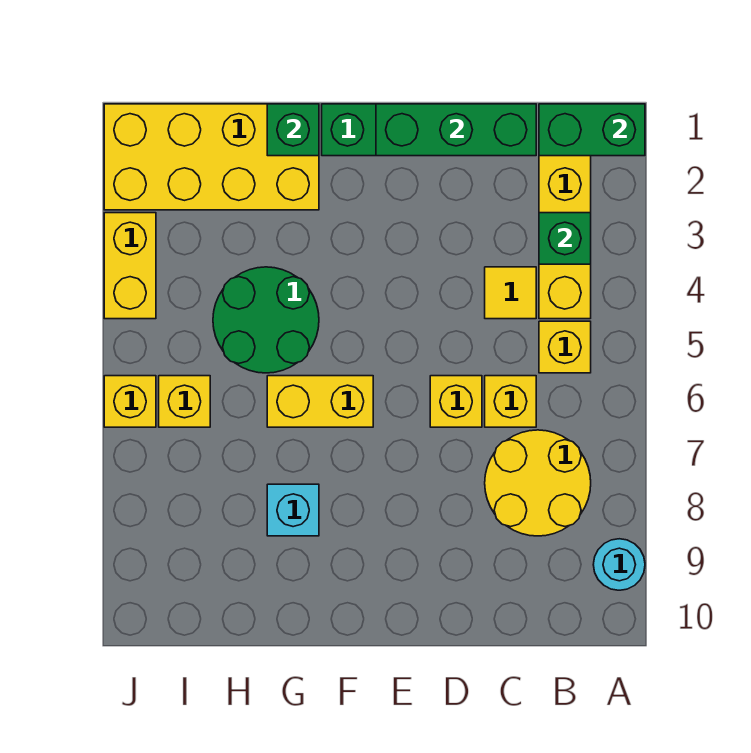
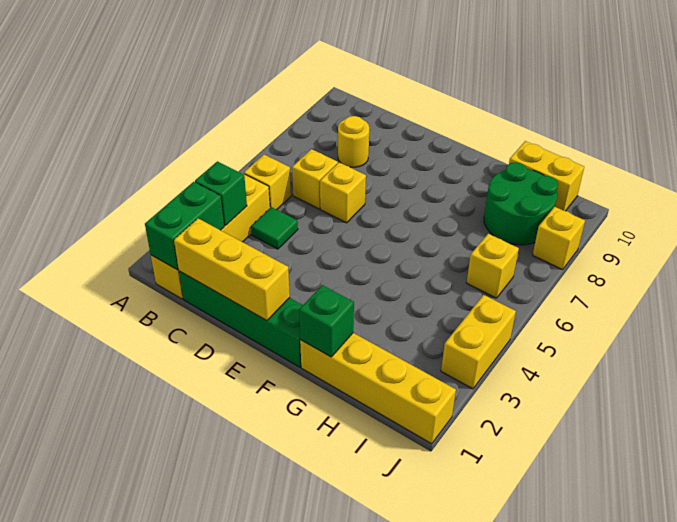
green brick A1:B1 level 2 -> green brick B1:B2 level 2
cyan round brick A9 level 1 -> none
yellow round brick B7:C8 level 1 -> yellow round brick C8 level 1
green brick C1:E1 level 2 -> yellow brick C1:E1 level 2
yellow tile C4 level 1 -> green tile C4 level 1
yellow brick F6:G6 level 1 -> yellow brick H10:I10 level 1
yellow brick G1:J2 level 1 -> yellow brick G1:J1 level 1
green round brick G4:H5 level 1 -> green round brick H8:I9 level 1
cyan brick G8 level 1 -> none
yellow brick J6 level 1 -> yellow brick J8 level 1

